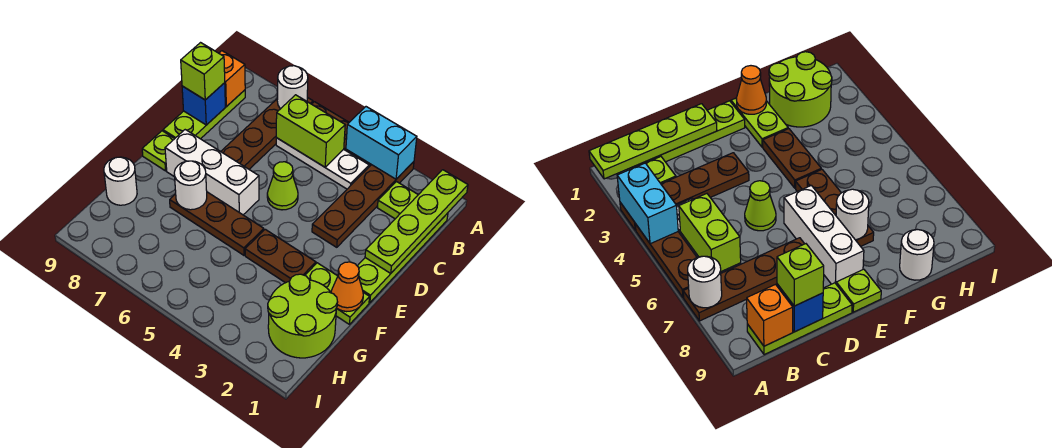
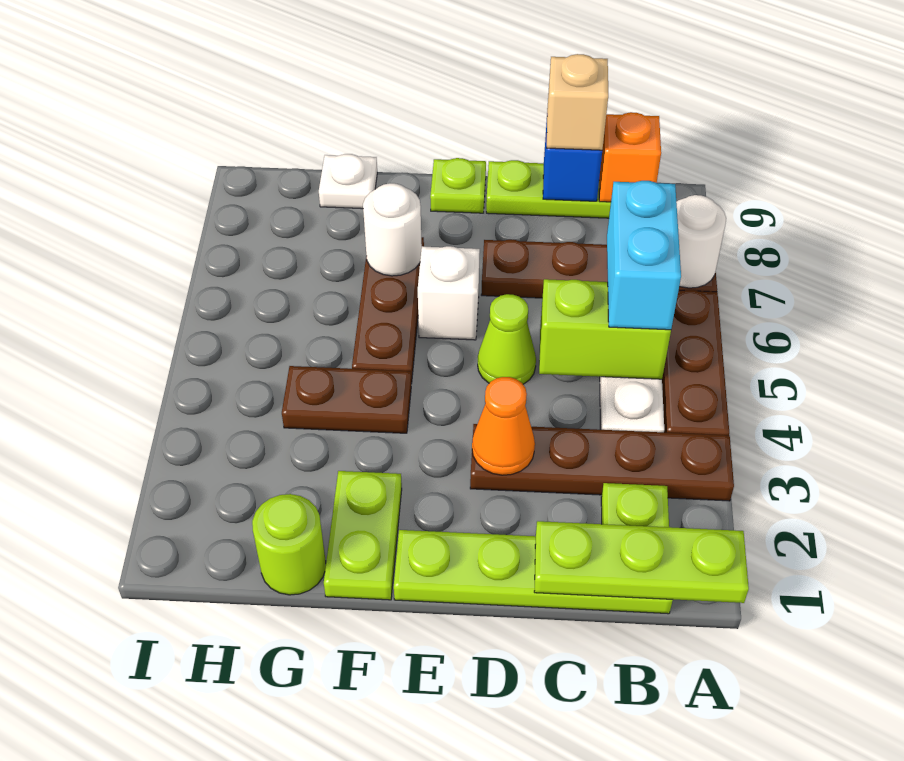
lime plate A1:D1 level 2 -> lime plate A1:C1 level 2
cyan brick A3:A4 level 2 -> cyan brick B5:B6 level 3
lime brick B5:B6 level 2 -> lime brick B5:C5 level 2
lime brick C9 level 3 -> tan brick C9 level 3
white brick E6:E8 level 1 -> white brick E6 level 1
orange cone F1 level 2 -> orange cone D3 level 2
brown plate F3:F4 level 1 -> brown plate F4:G4 level 1
lime round brick G1:H2 level 1 -> lime round brick G1 level 1
white round brick G9 level 1 -> white plate G9 level 1

